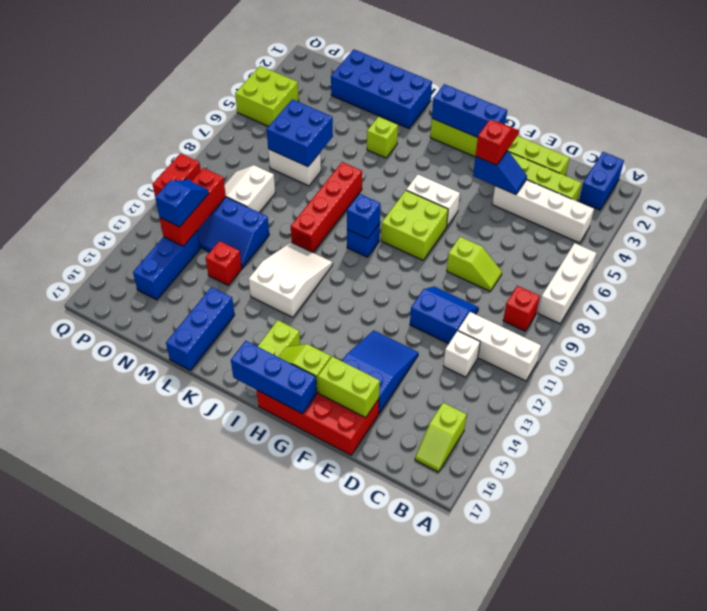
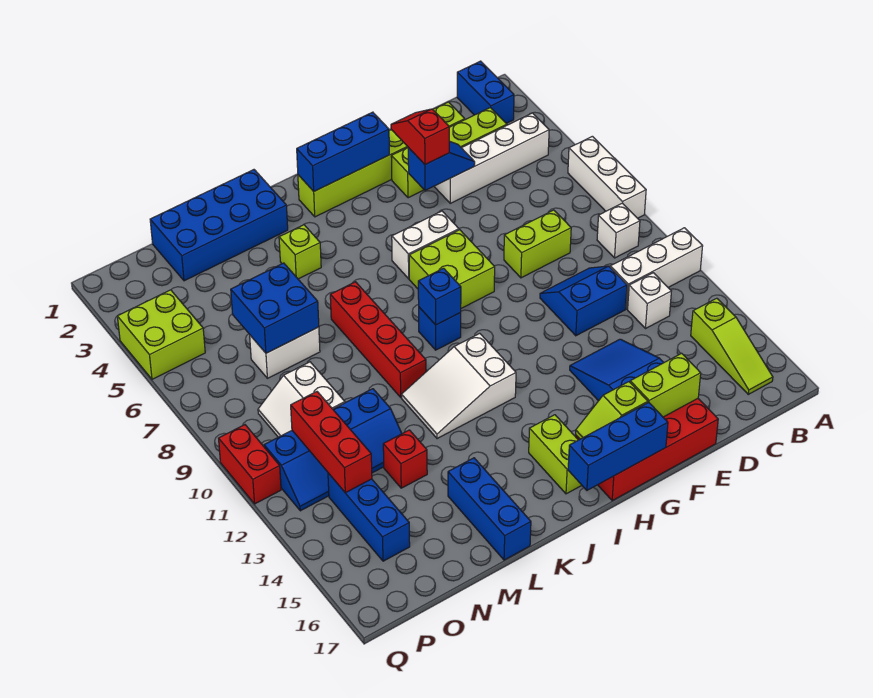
red brick B9 level 1 -> white brick B9 level 1
lime slope B15:B16 level 1 top 15 -> lime slope B14:B16 level 1 top 14
lime slope D8:E8 level 1 top E -> lime brick D8:E8 level 1
white slope J11:K13 level 1 top 13 -> white slope I11:K12 level 1 top I
blue slope O12:O13 level 3 top 13 -> none

